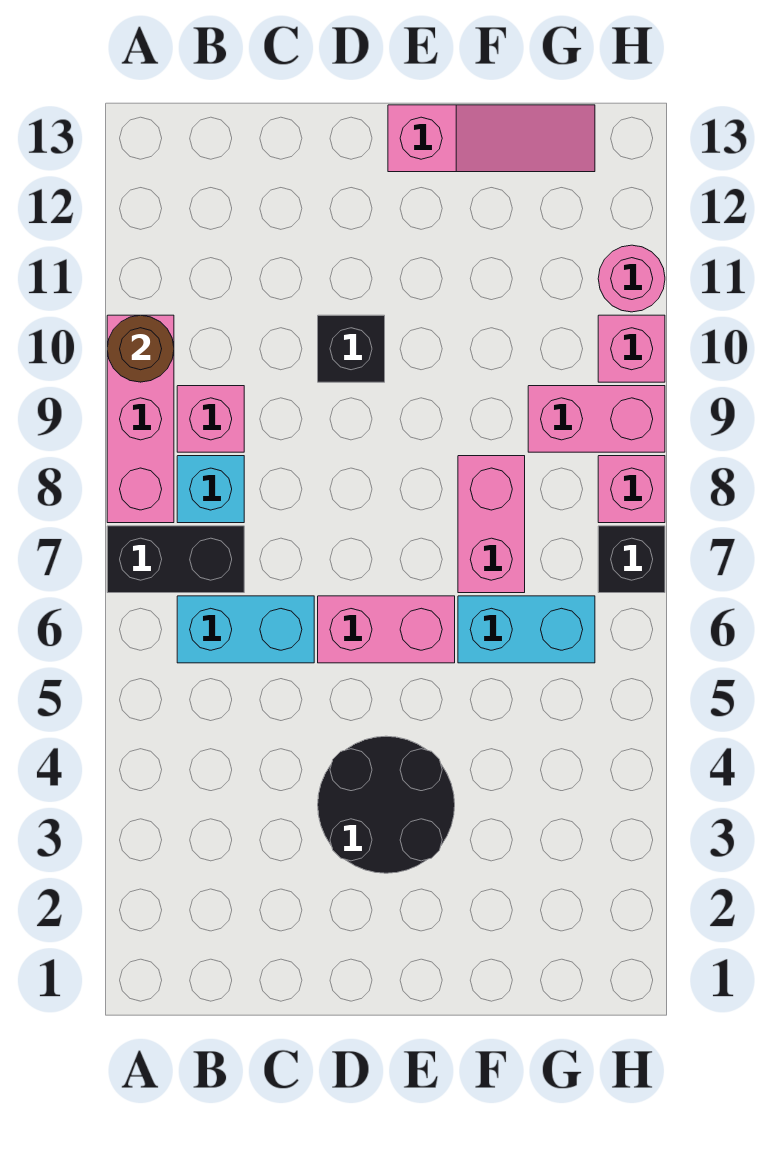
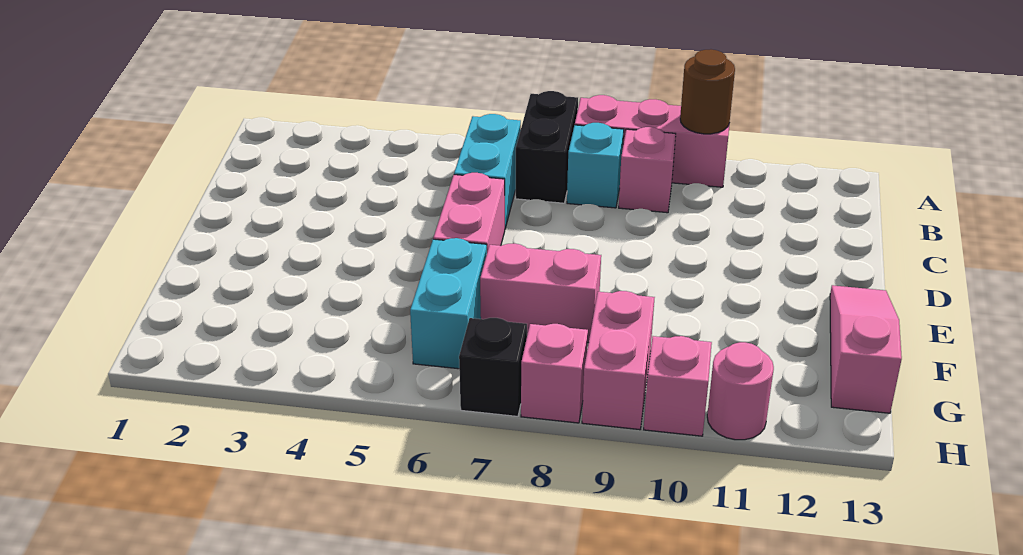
black round brick D3:E4 level 1 -> none
black brick D10 level 1 -> none
pink slope E13:G13 level 1 top E -> pink slope E13:G13 level 1 top G

